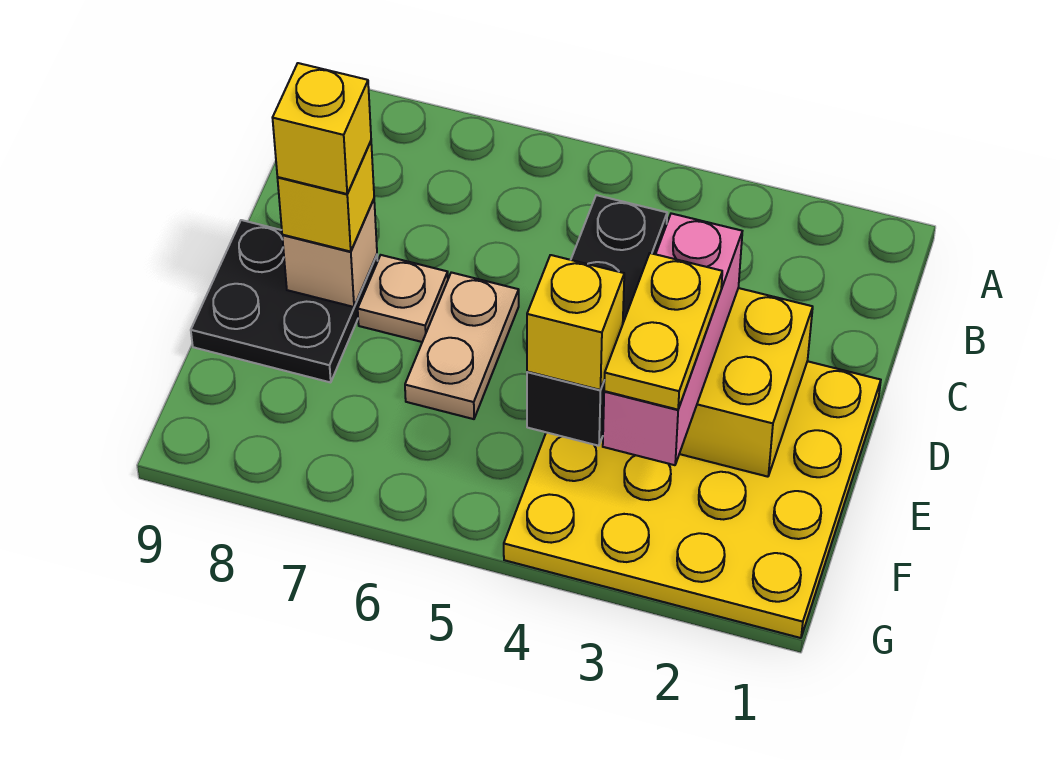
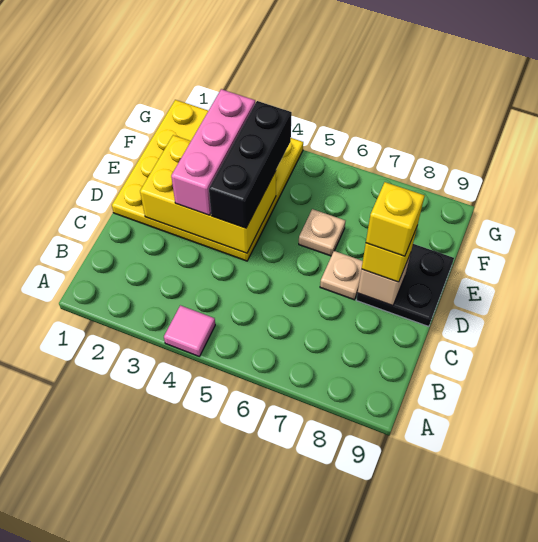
none -> pink tile A4 level 1
tan plate D6:E6 level 1 -> tan plate E6 level 1
yellow plate E3:F3 level 4 -> none
yellow brick F4 level 4 -> none

